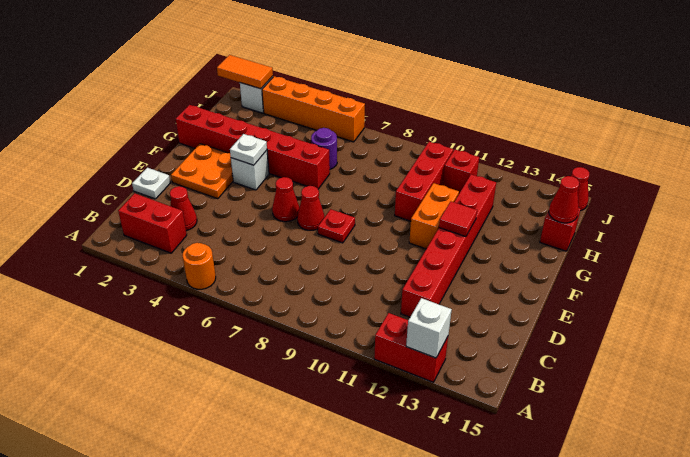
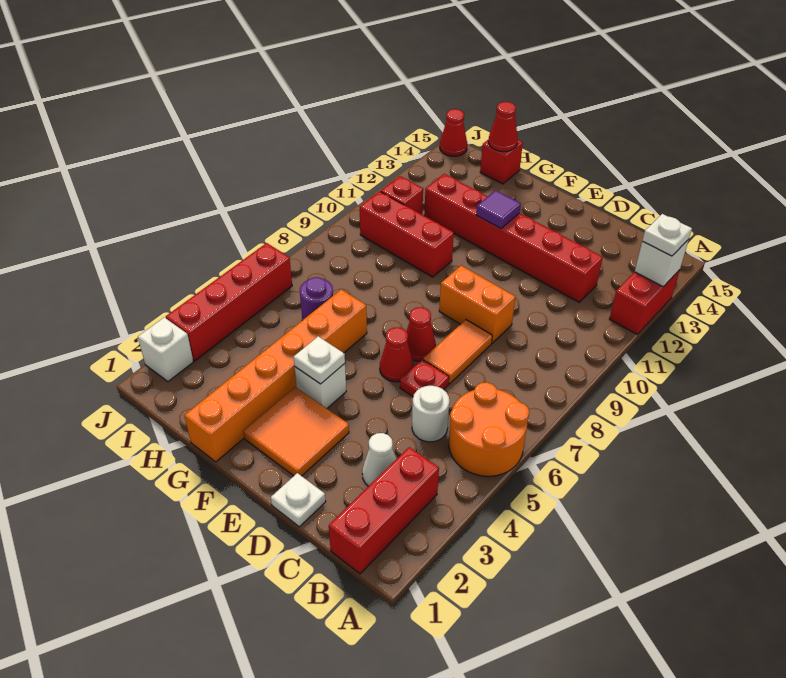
orange round brick A5 level 1 -> orange round brick A5:B6 level 1
none -> white plate A13 level 3
red brick B2:B3 level 1 -> red brick B1:B3 level 1
red cone C3 level 1 -> white cone C3 level 1
none -> white round brick C5 level 1
orange plate E2:F3 level 1 -> orange tile E2:F3 level 1
red plate E8 level 1 -> red plate D6 level 1
orange brick F11:G11 level 1 -> orange brick D9:E9 level 1
red tile F12 level 2 -> purple tile F12 level 2
red brick G1:G6 level 1 -> orange brick G1:G6 level 1
orange tile J1:J2 level 2 -> orange tile D7:D8 level 1
orange brick J3:J6 level 1 -> red brick J3:J6 level 1

